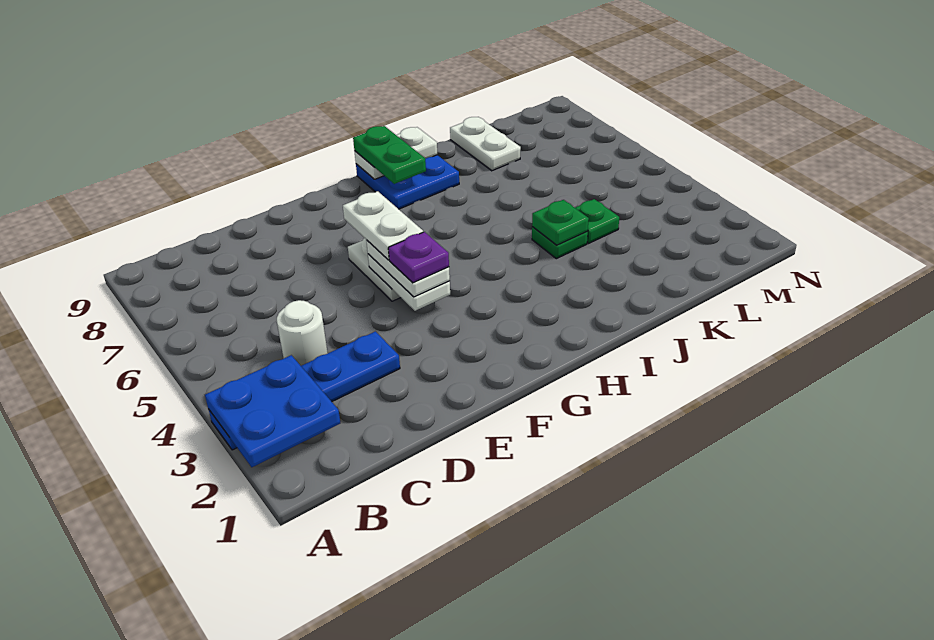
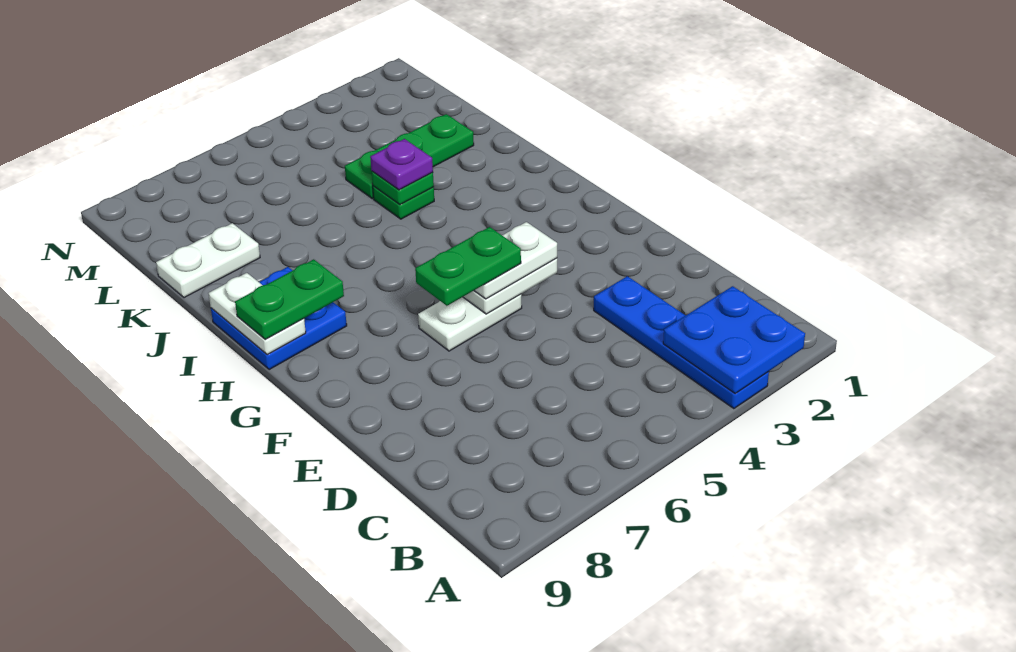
white round brick C4 level 1 -> none
purple plate F4 level 4 -> purple plate J4 level 3
white plate F5:F6 level 4 -> green plate F5:F6 level 4
green plate K4 level 1 -> green plate K2:K4 level 1

